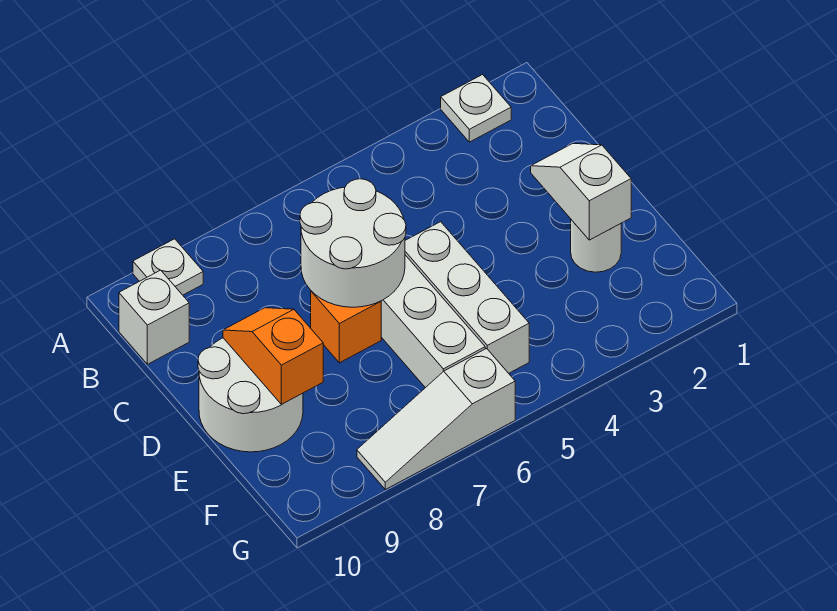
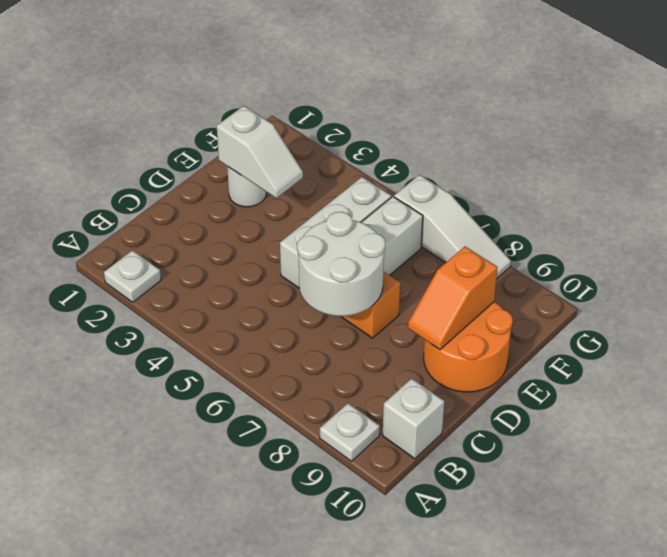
white slope D2:E2 level 2 top E -> white slope E2:E3 level 2 top 2
white round brick D9:E10 level 1 -> orange round brick D9:E10 level 1

